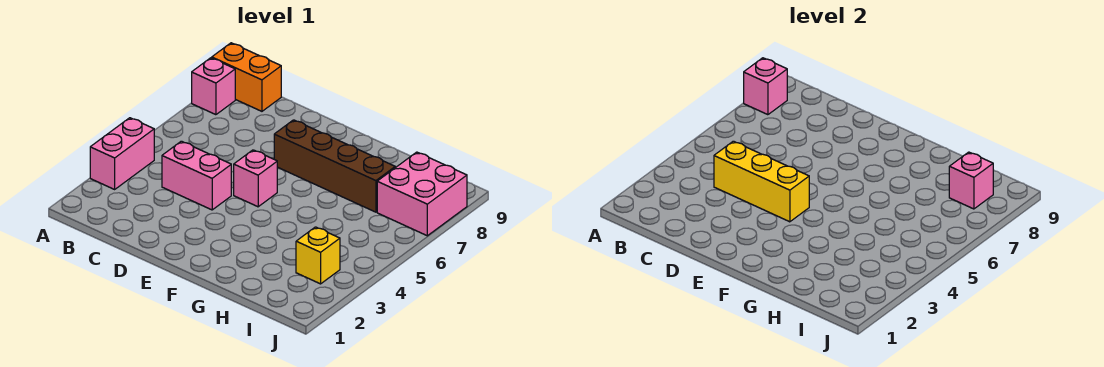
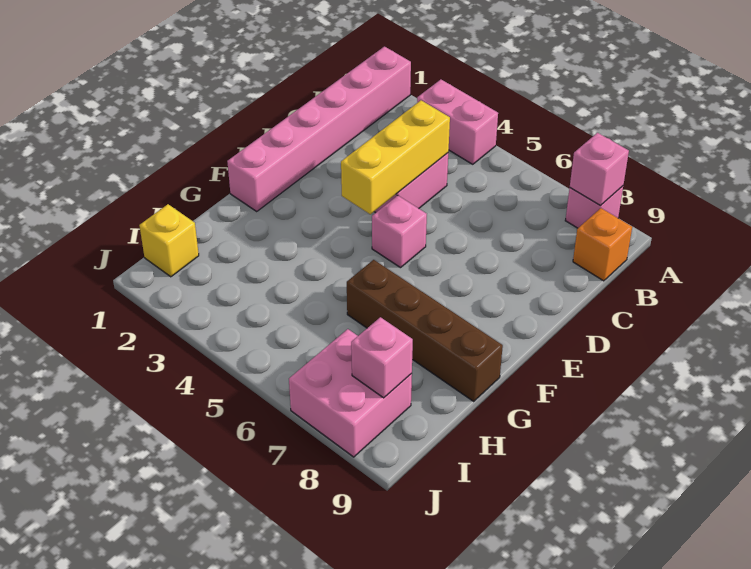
none -> pink brick A1:F1 level 1
orange brick A9:B9 level 1 -> orange brick B9 level 1
brown brick E7:H7 level 1 -> brown brick G6:G9 level 1
yellow brick I3 level 1 -> yellow brick I1 level 1

